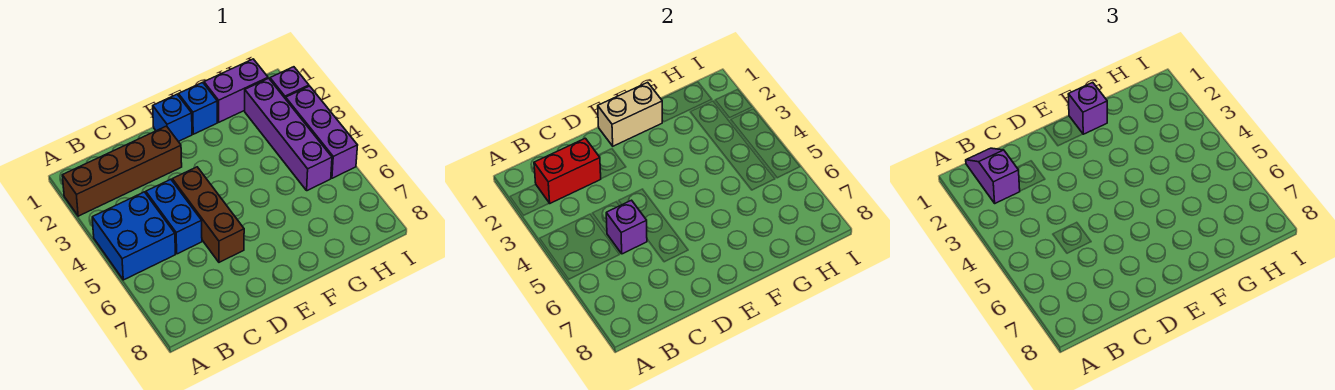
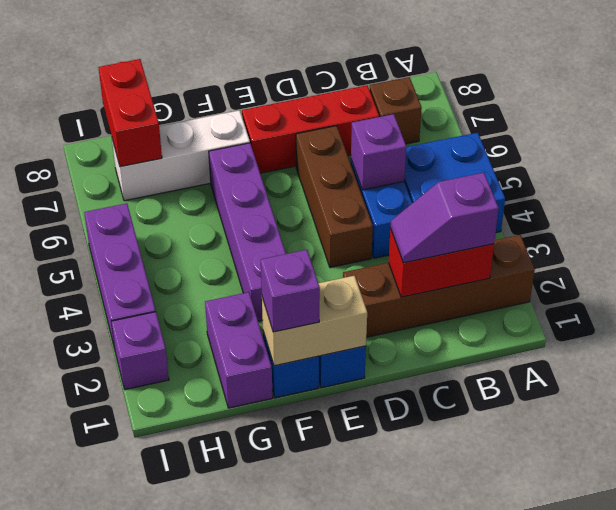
purple slope B1:B2 level 3 top 2 -> purple slope B2:C2 level 3 top B
none -> brown brick B7 level 1
none -> red brick C7:E7 level 1
none -> white brick F7:H7 level 1
purple brick G1:H1 level 1 -> purple brick G1:G2 level 1
purple brick H2:H5 level 1 -> purple brick F3:F6 level 1
none -> red brick H7:H8 level 2

